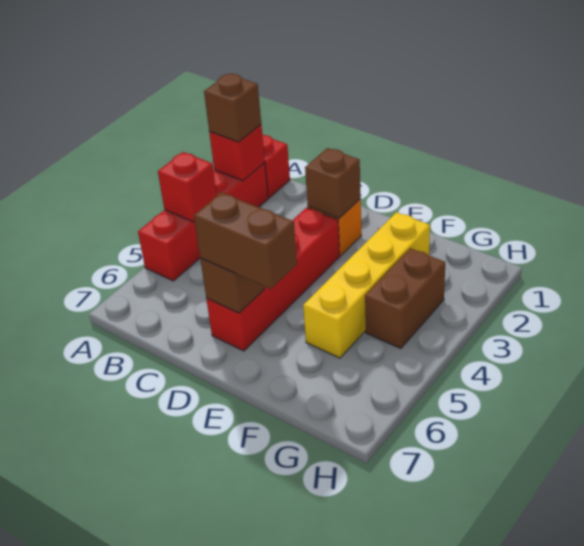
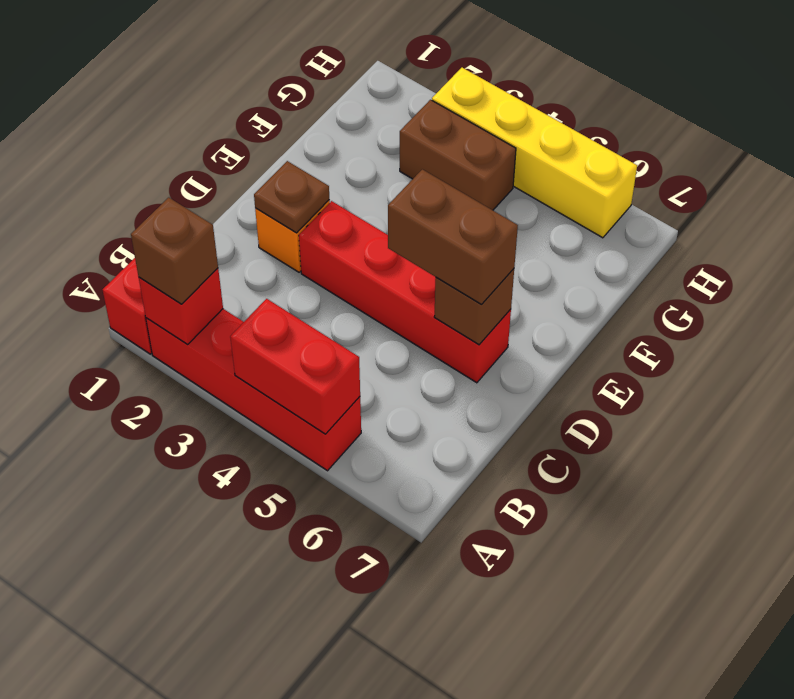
red brick A4 level 2 -> red brick A4:A5 level 2
brown brick D2 level 2 -> brown plate D2 level 2
brown brick D6:E6 level 3 -> brown brick D5:D6 level 3
yellow brick F2:F5 level 1 -> yellow brick H3:H6 level 1

